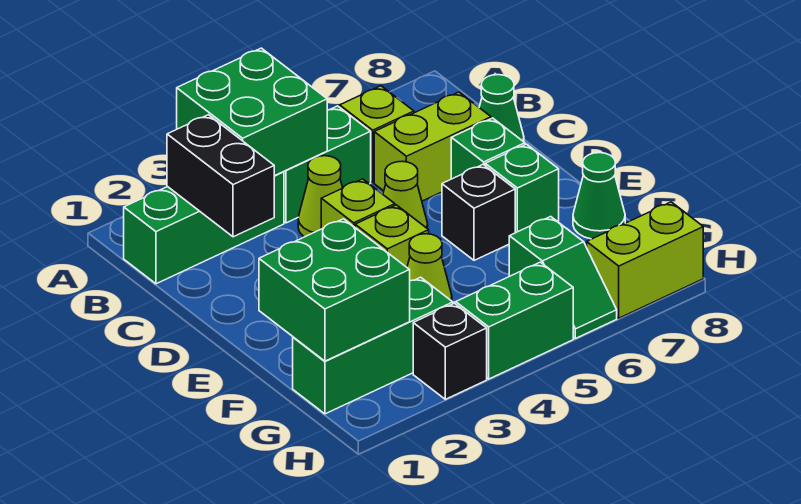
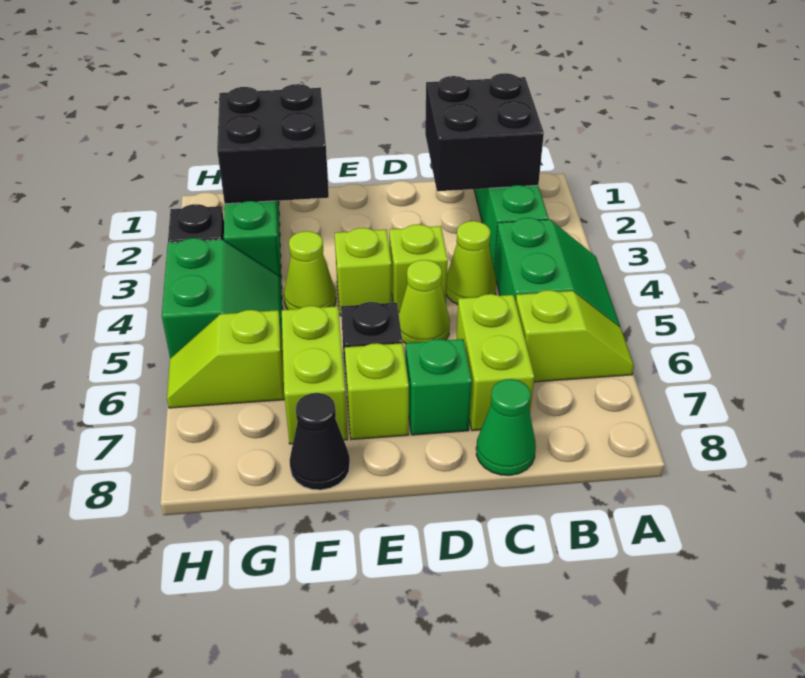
green brick A3:B4 level 2 -> none
black brick B2:C2 level 2 -> black brick B1:C2 level 2
green brick E7 level 1 -> lime brick E7 level 1
green brick F1:G2 level 2 -> black brick F1:G2 level 2
green cone F8 level 1 -> black cone F8 level 1
green slope G6:H6 level 1 top G -> lime slope G6:H6 level 1 top G
lime brick H7:H8 level 1 -> lime brick F6:F7 level 1

